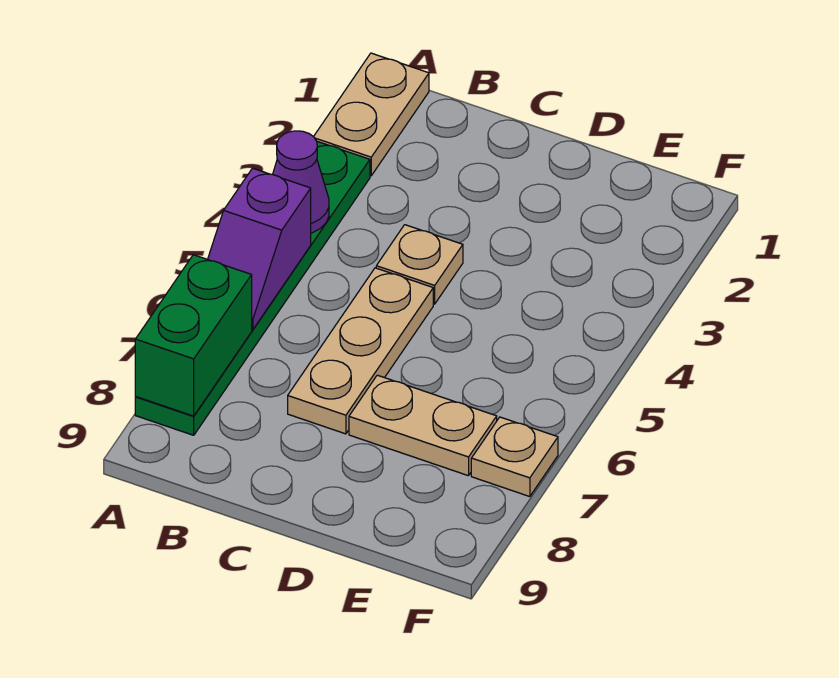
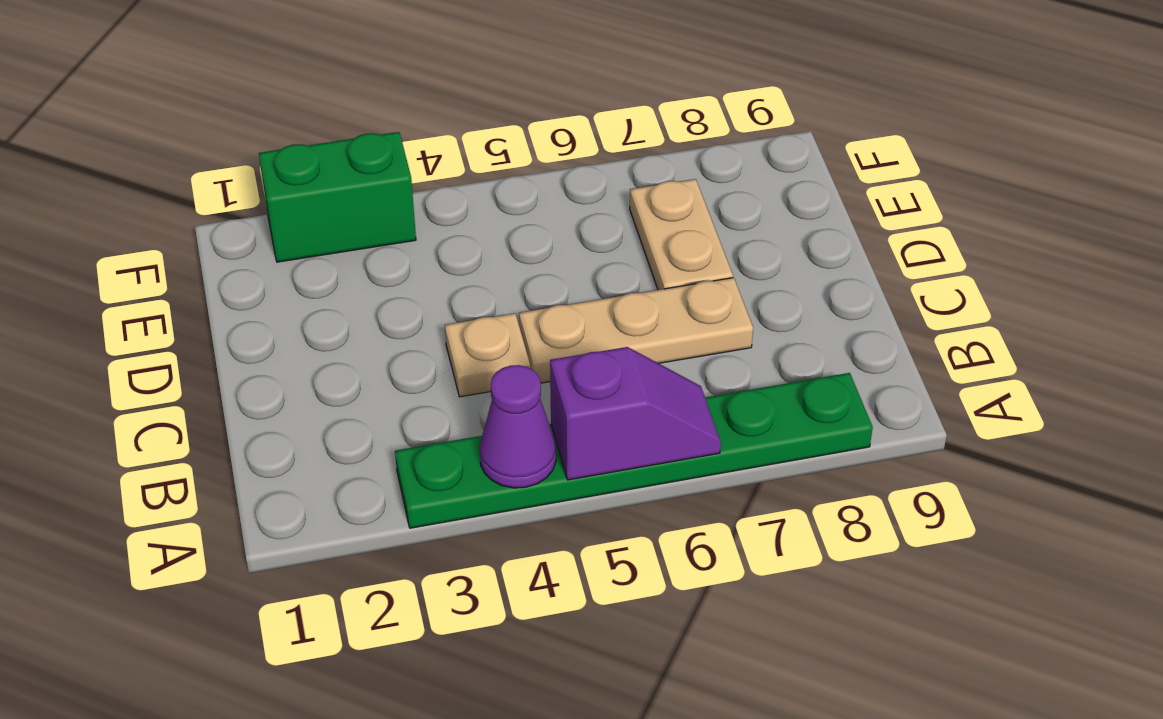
tan plate A1:A2 level 1 -> none
green brick A7:A8 level 2 -> green brick F2:F3 level 1
tan plate F7 level 1 -> none

